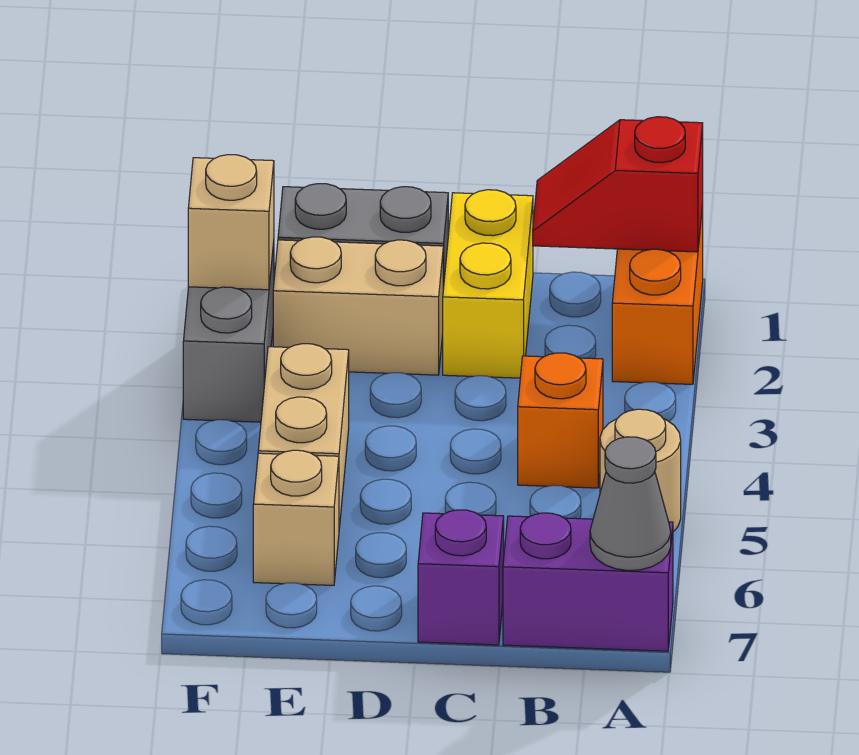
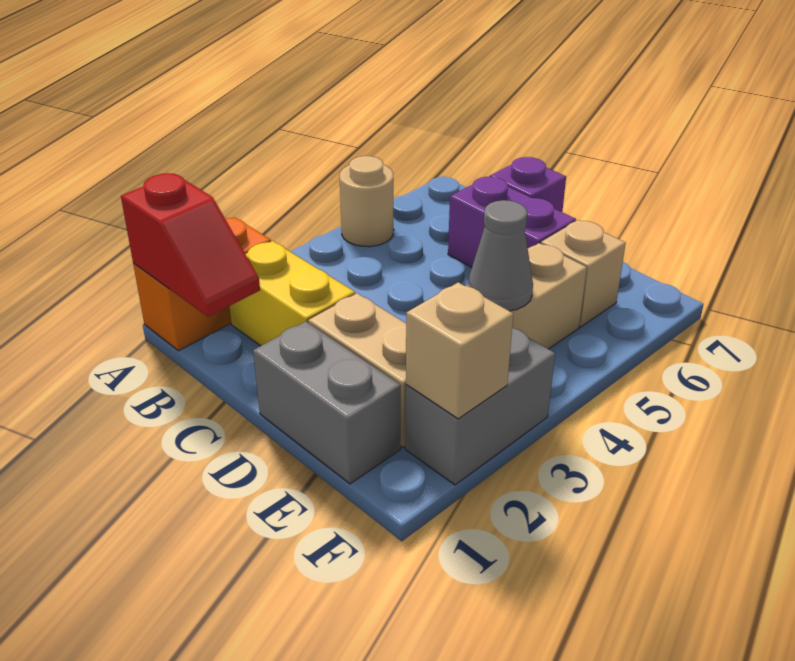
purple brick A7:B7 level 1 -> purple brick C6:D6 level 1
grey cone A7 level 2 -> grey cone E4 level 2
orange brick B4 level 1 -> none
yellow brick C1:C2 level 1 -> yellow brick B2:C2 level 1

